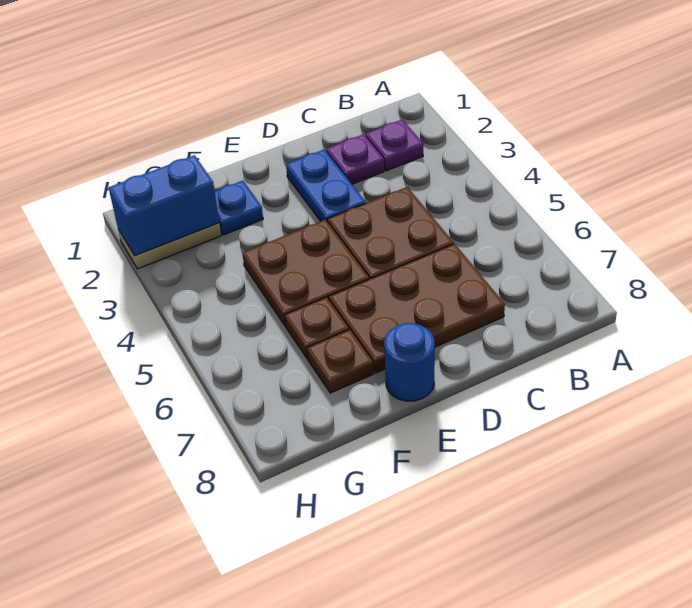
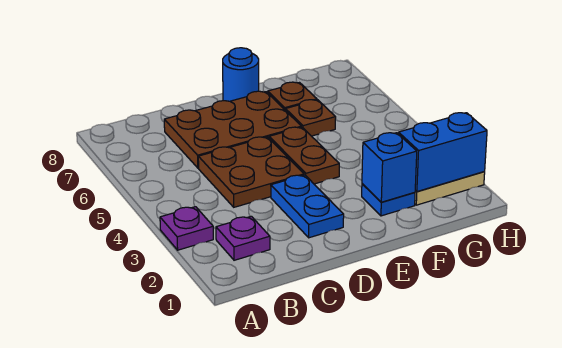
purple plate C2 level 1 -> purple plate A3 level 1
brown plate E4:F5 level 1 -> brown plate E4:E5 level 1
none -> blue brick F2 level 2

